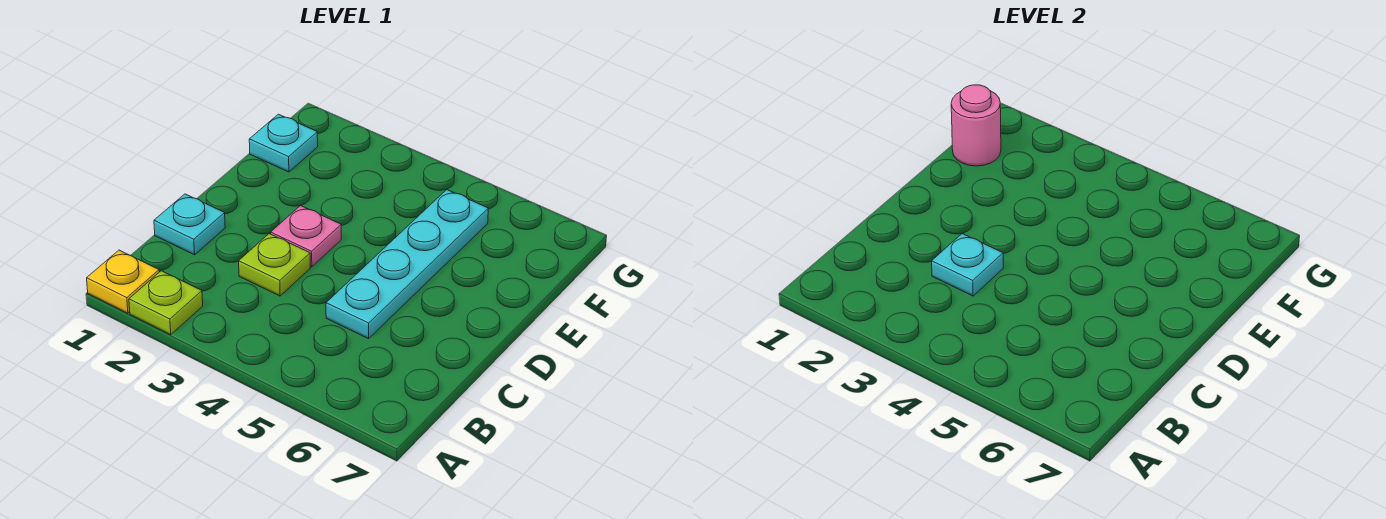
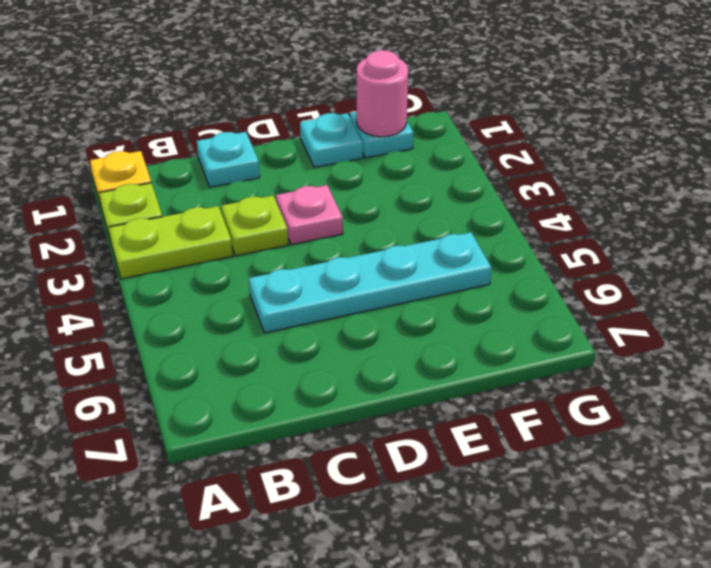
none -> lime plate A3:B3 level 1
cyan plate C3 level 2 -> cyan plate E1 level 1

